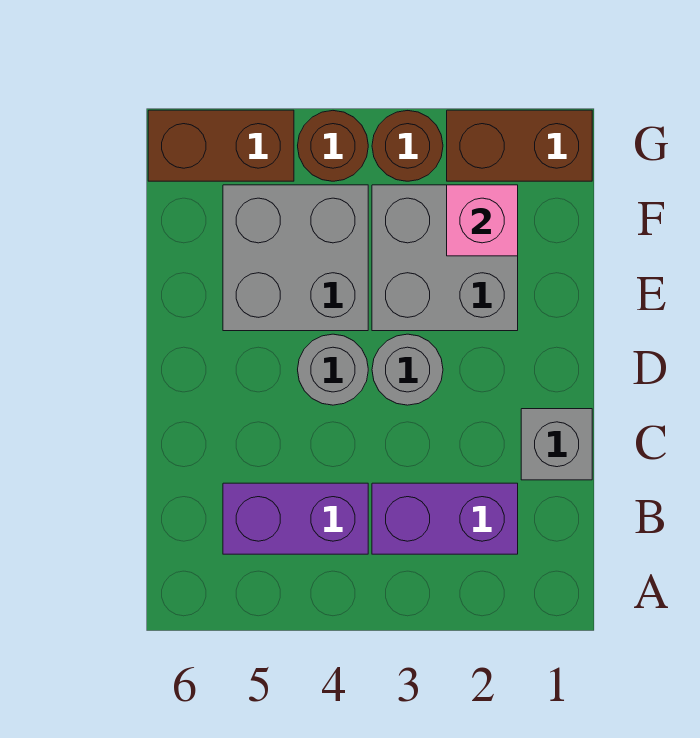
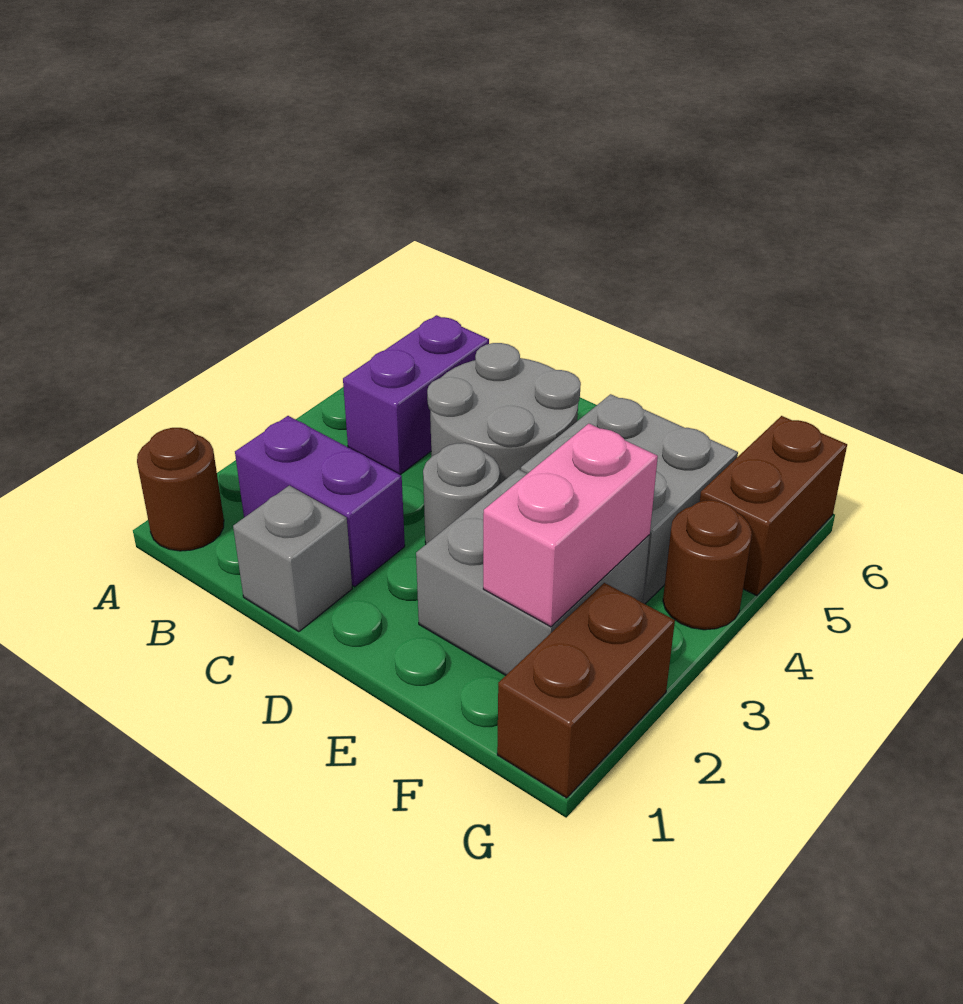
purple brick B2:B3 level 1 -> purple brick B2:C2 level 1
grey round brick D4 level 1 -> grey round brick C4:D5 level 1
pink brick F2 level 2 -> pink brick F2:F3 level 2
brown round brick G3 level 1 -> brown round brick A1 level 1

